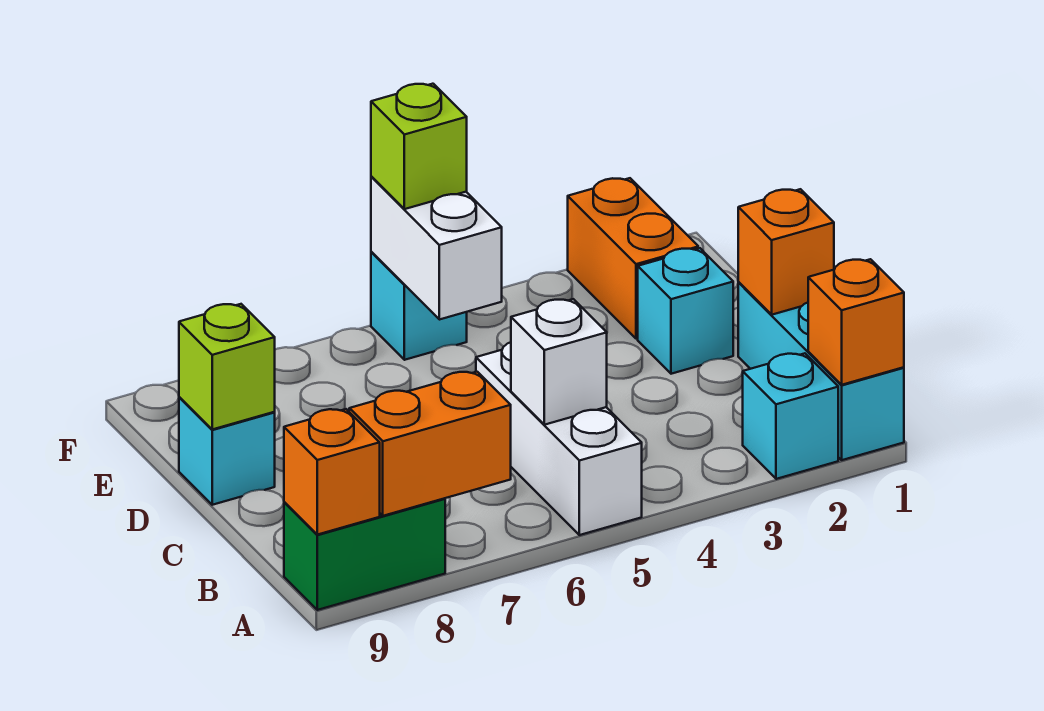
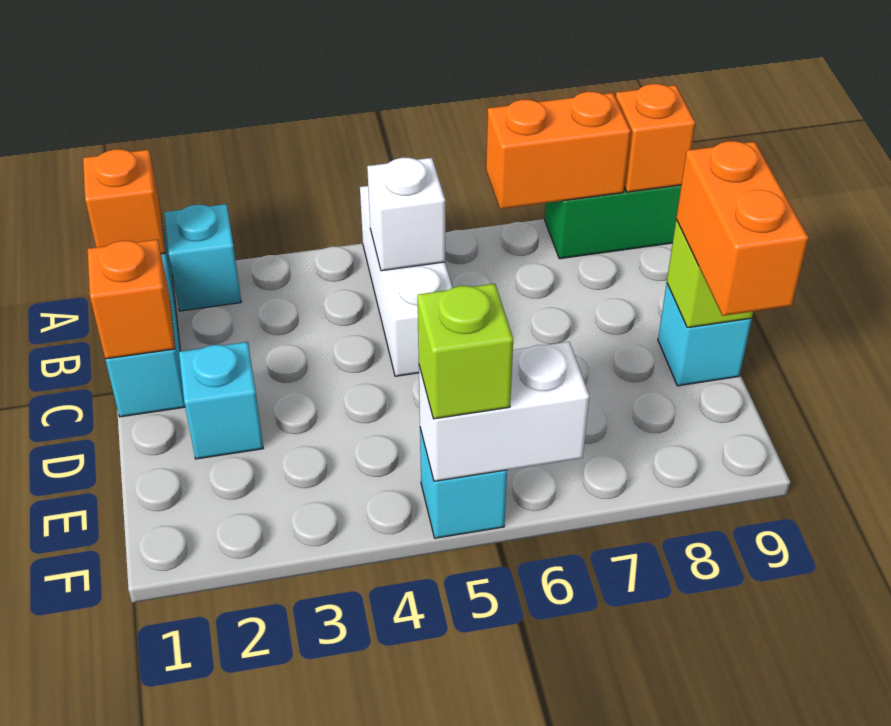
orange brick E2:F2 level 1 -> orange brick D9:E9 level 3
white brick E5:F5 level 2 -> white brick F5:F6 level 2

